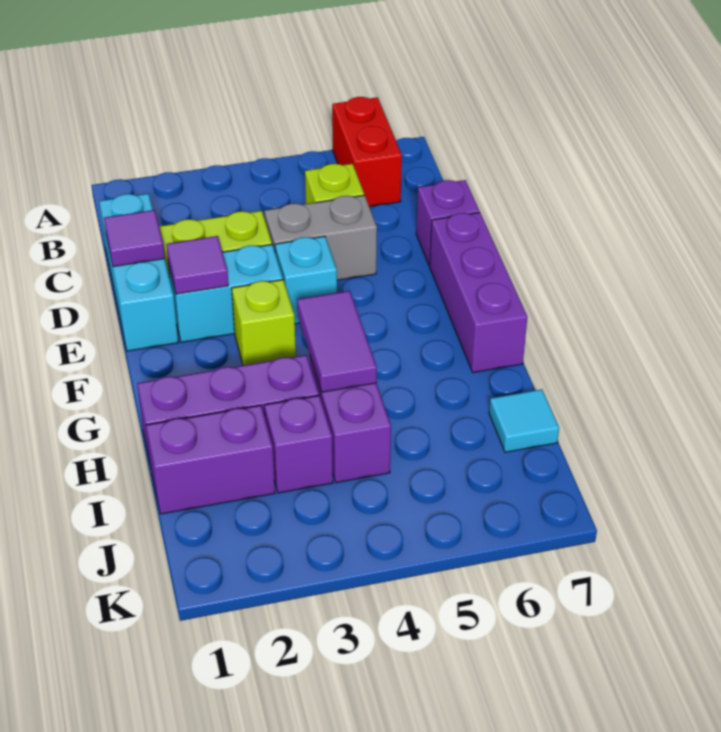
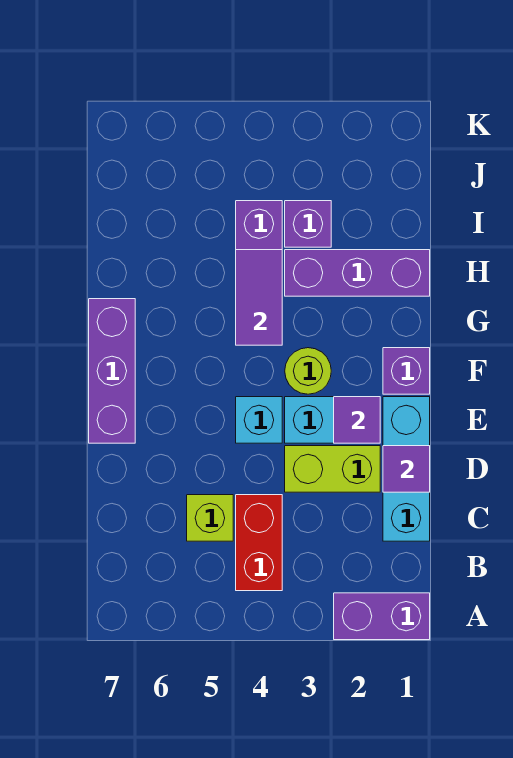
red brick A6:B6 level 1 -> red brick B4:C4 level 1
grey brick D4:D5 level 1 -> none
purple brick D7 level 1 -> purple brick F1 level 1
lime brick F3 level 1 -> lime round brick F3 level 1
purple brick I1:I2 level 1 -> purple brick A1:A2 level 1
cyan tile I7 level 1 -> none

